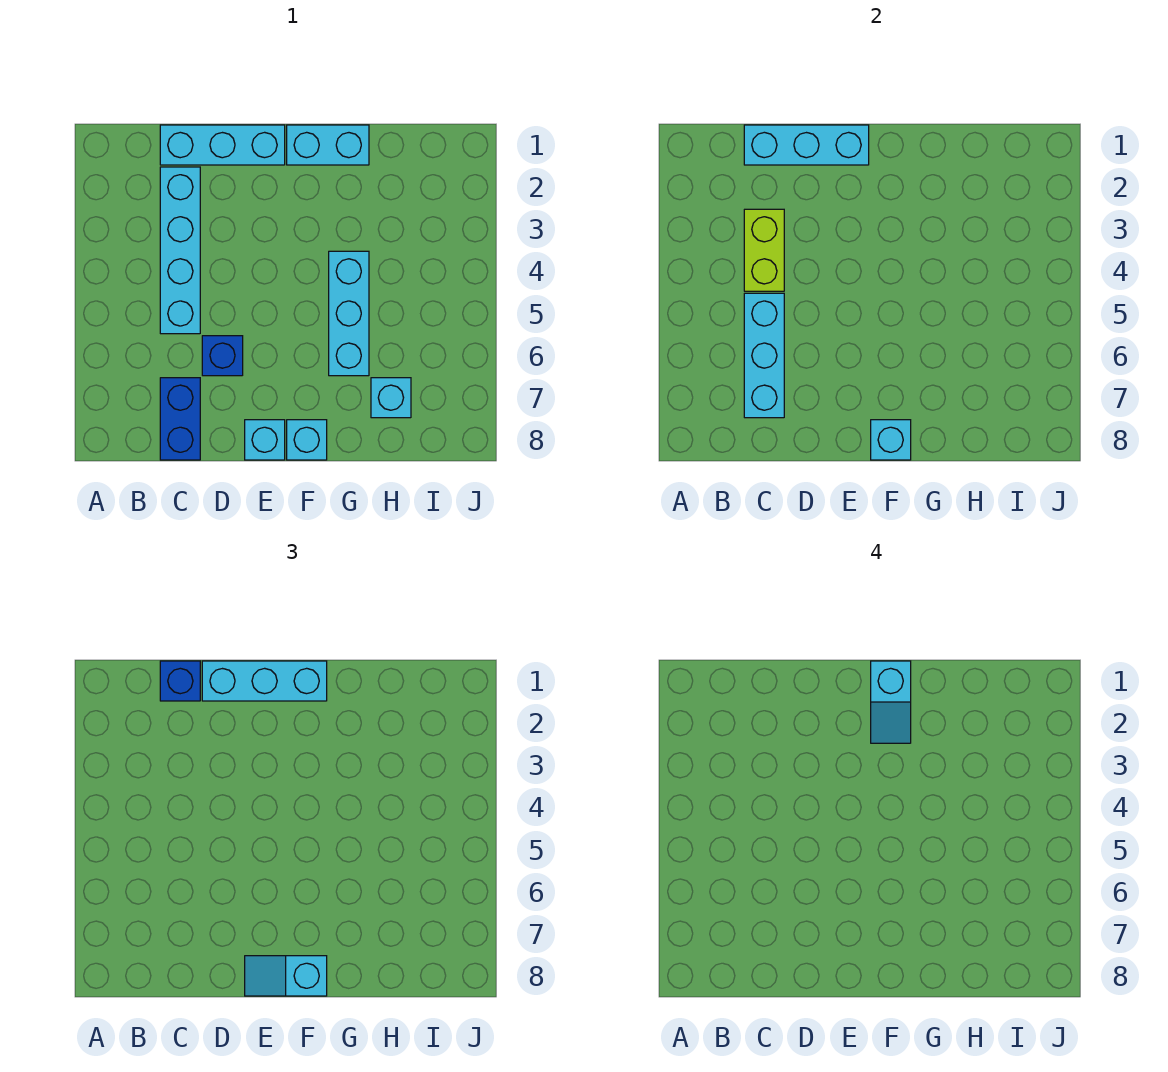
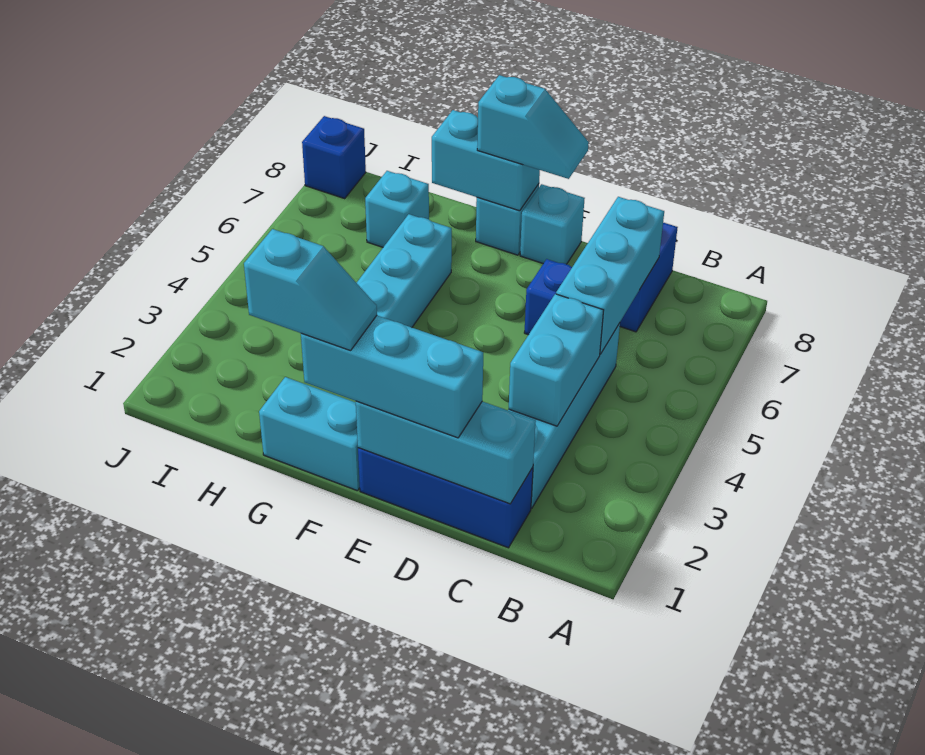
cyan brick C1:E1 level 1 -> blue brick C1:E1 level 1
blue brick C1 level 3 -> blue brick J8 level 1
lime brick C3:C4 level 2 -> cyan brick C3:C4 level 2
cyan slope F1:F2 level 4 top 1 -> cyan slope F1:G1 level 4 top G
cyan brick F8 level 2 -> cyan brick F8:G8 level 2

